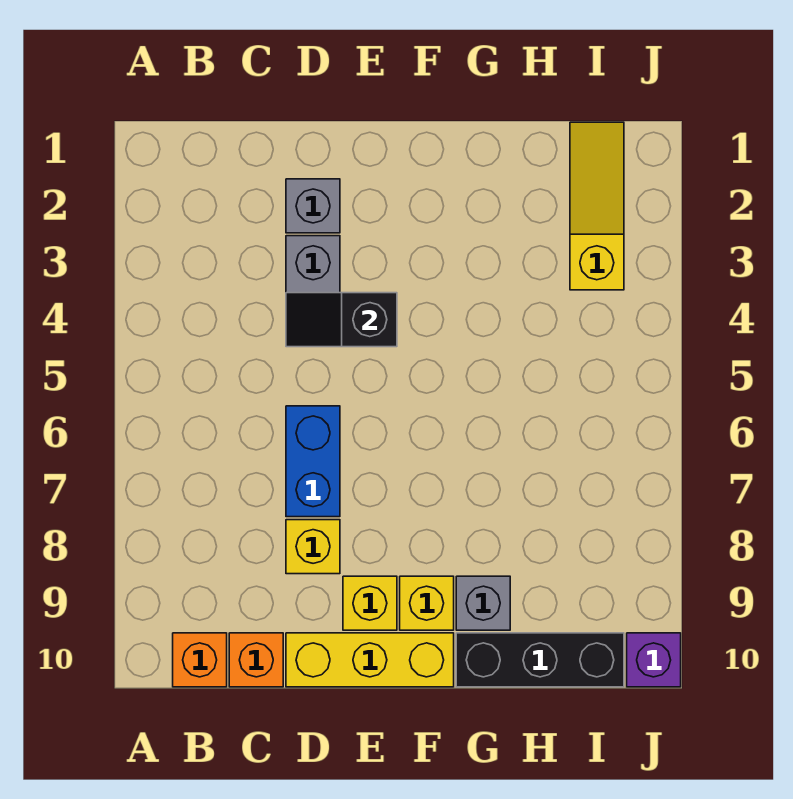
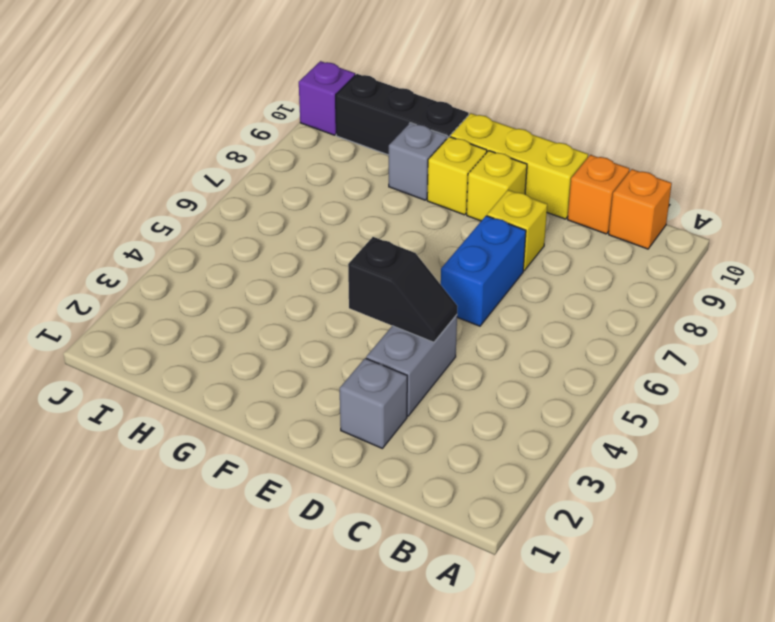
yellow slope I1:I3 level 1 top 3 -> none

